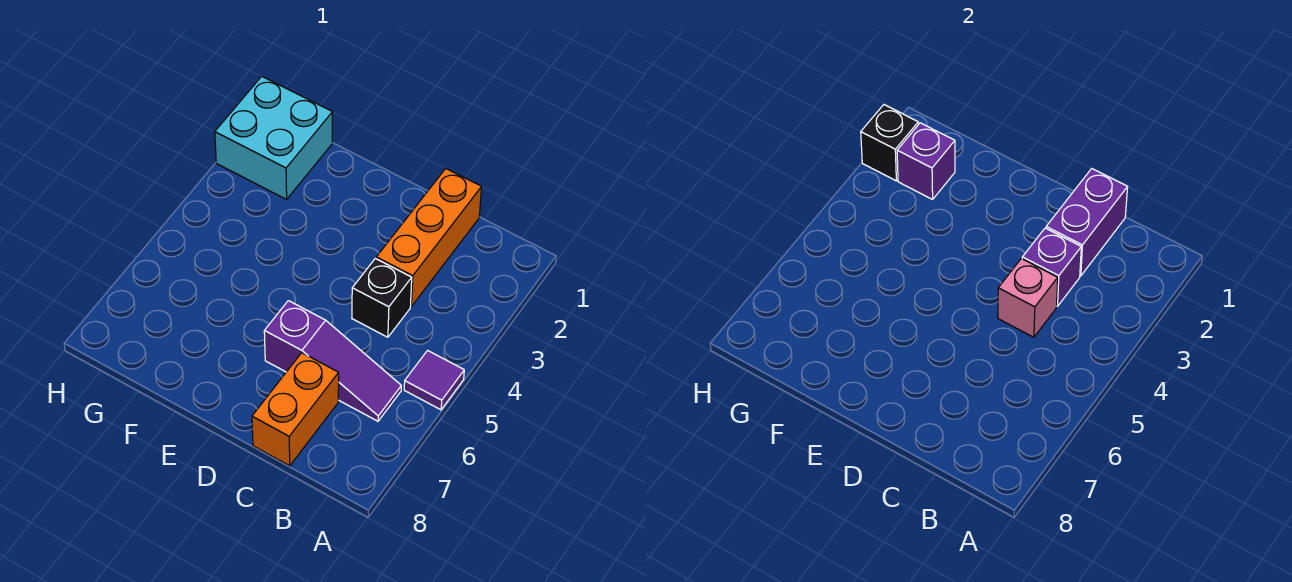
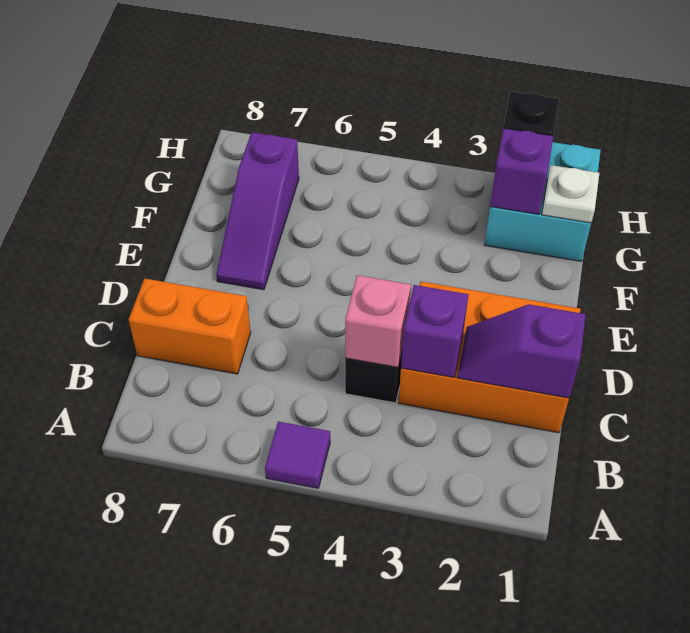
purple slope B6:D6 level 1 top D -> purple slope E7:G7 level 1 top G
orange brick C1:C3 level 1 -> orange brick C1:D3 level 1
purple brick C1:C2 level 2 -> purple slope C1:C2 level 2 top 1
none -> white plate G1 level 2

